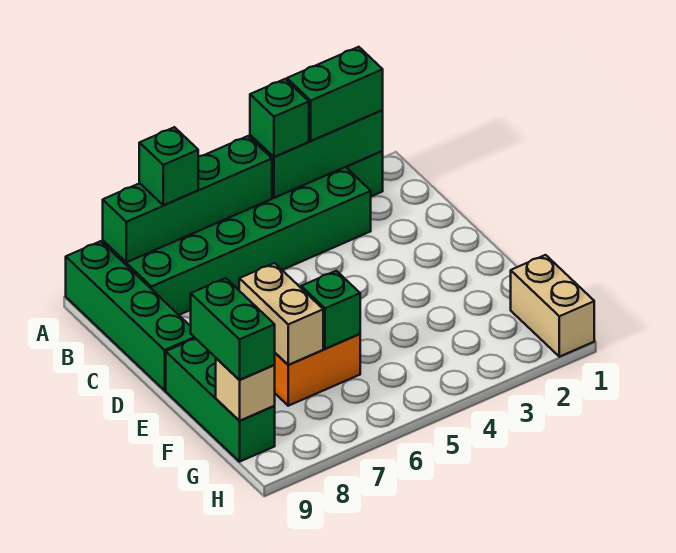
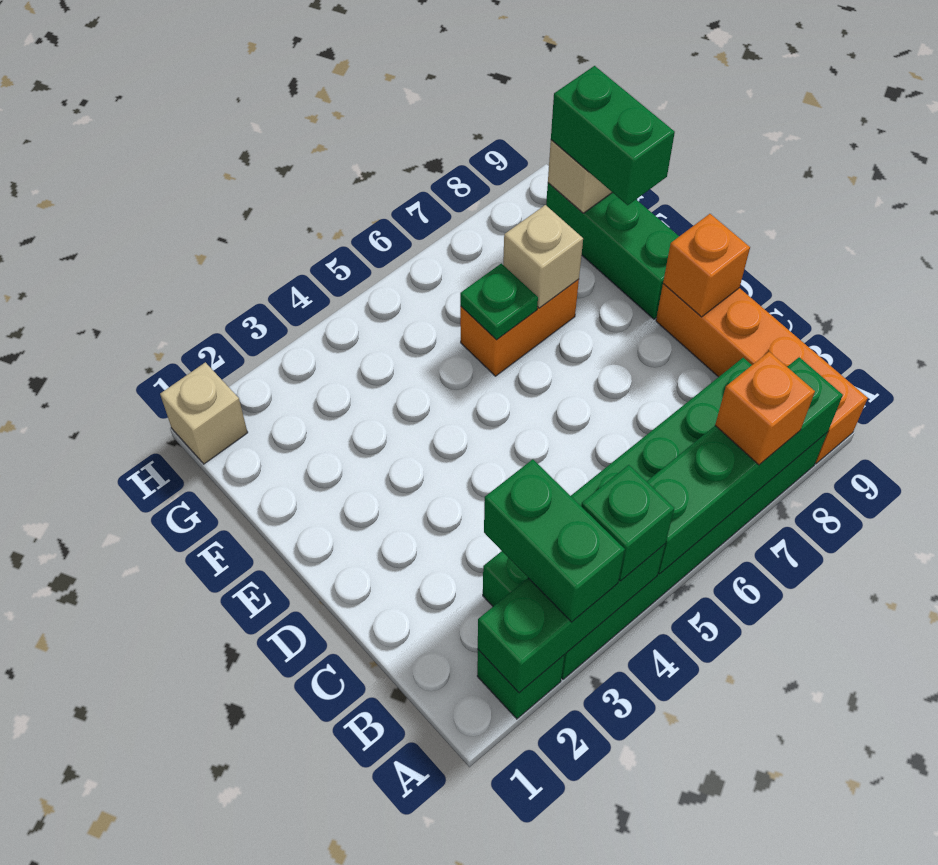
green brick A2:A3 level 3 -> green brick A3:B3 level 3
green brick A7 level 3 -> orange brick A7 level 3
green brick A9:D9 level 1 -> orange brick A9:D9 level 1
none -> orange brick D9 level 2
tan brick E7:F7 level 2 -> tan brick F7 level 2
green brick F6 level 2 -> green plate F6 level 2
tan brick G1:H1 level 1 -> tan brick H1 level 1

